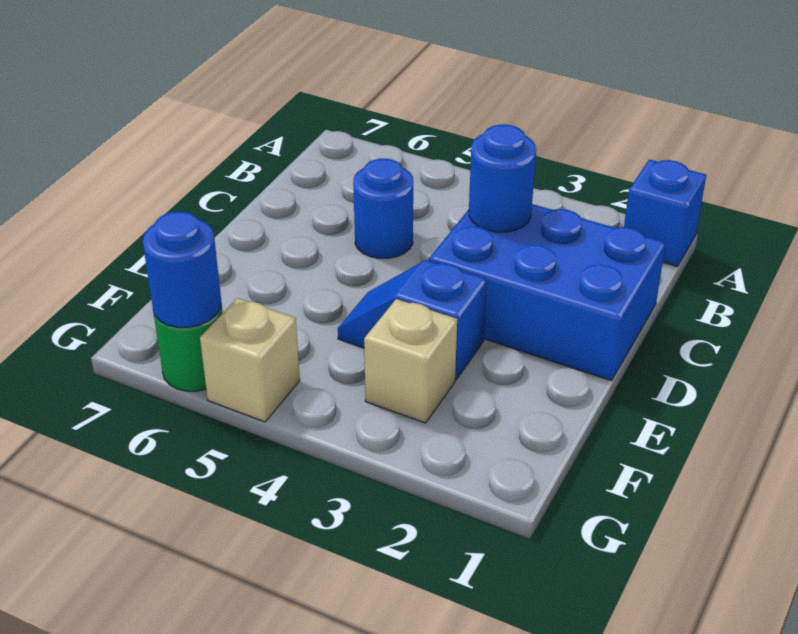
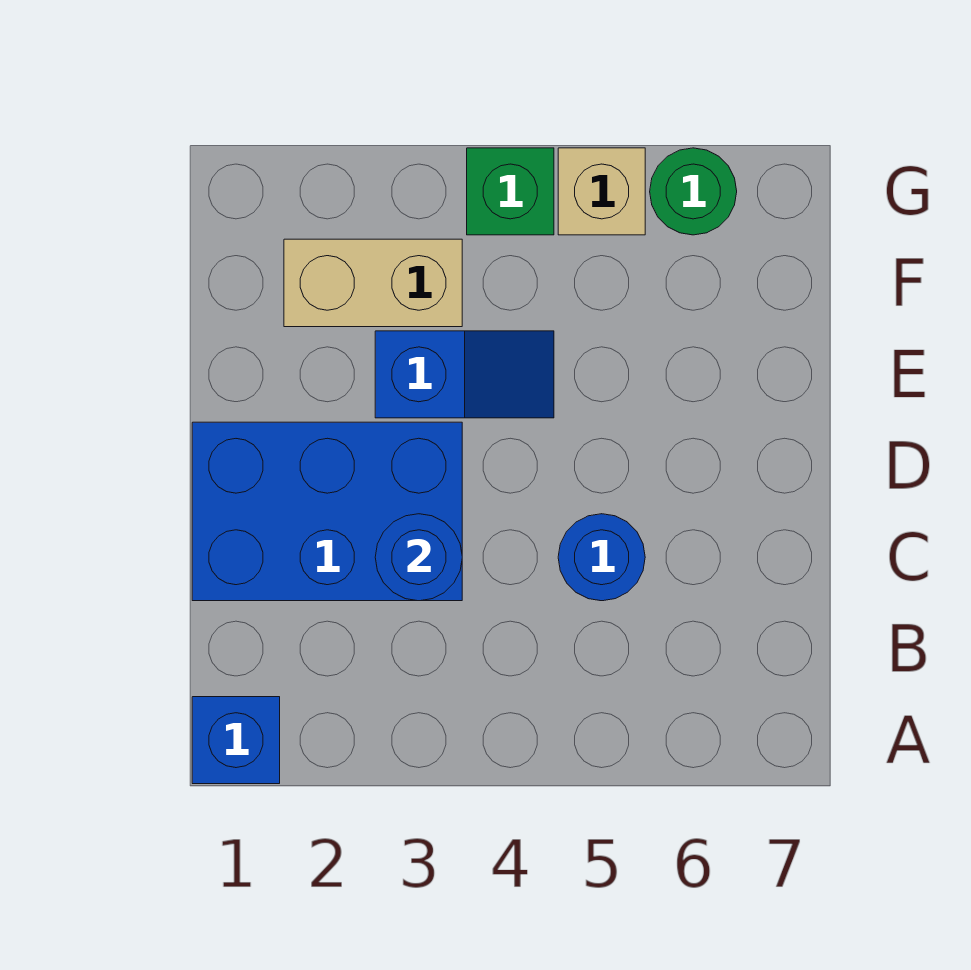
tan brick F3 level 1 -> tan brick F2:F3 level 1
none -> green brick G4 level 1
blue round brick G6 level 2 -> none

